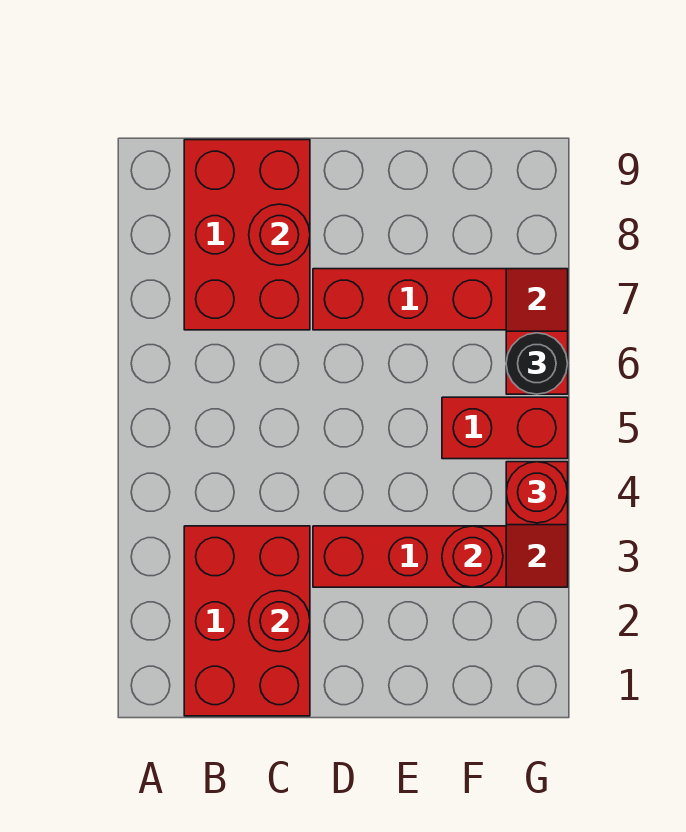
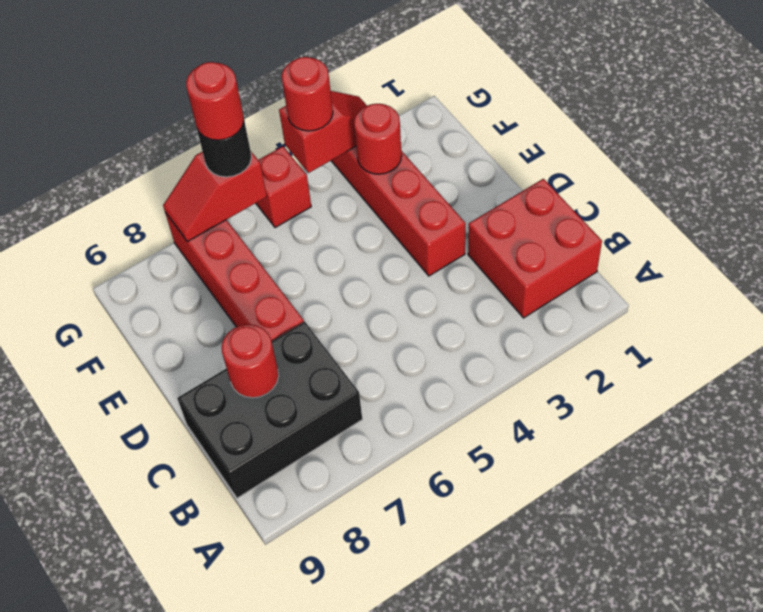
red brick B1:C3 level 1 -> red brick B1:C2 level 1
red brick B7:C9 level 1 -> black brick B7:C9 level 1
red round brick C2 level 2 -> red round brick G6 level 4
red brick F5:G5 level 1 -> red brick G5 level 1

